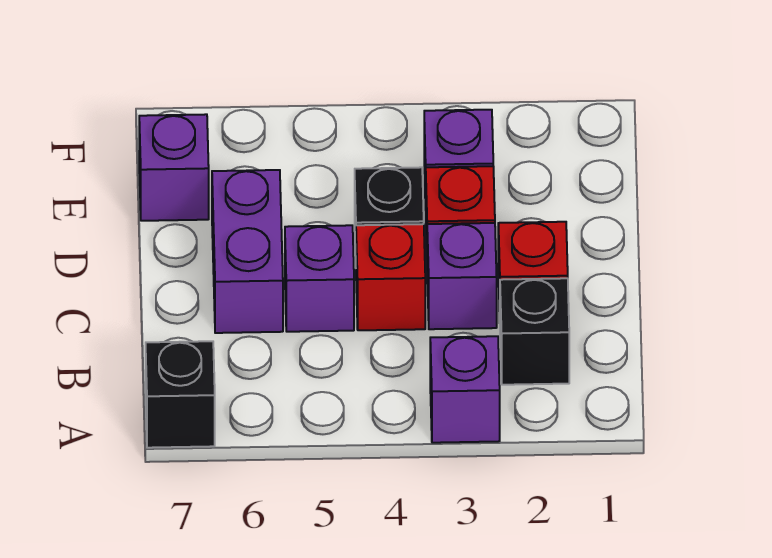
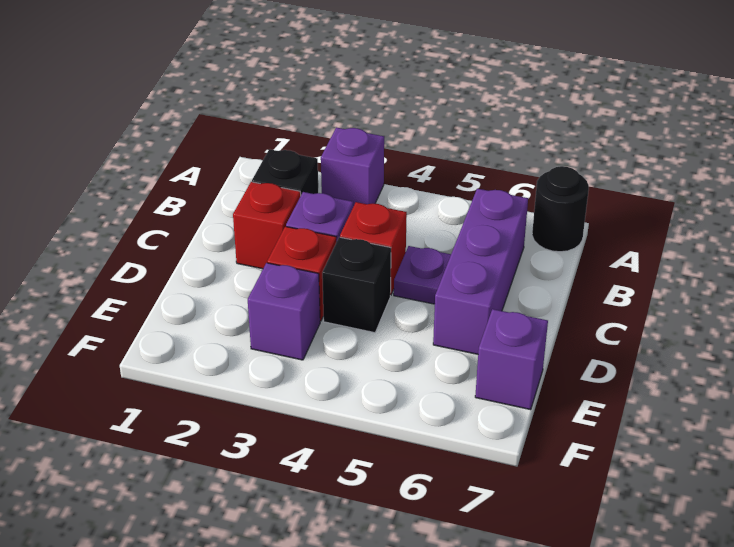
black brick A7 level 1 -> black round brick A7 level 1
purple brick C5 level 1 -> purple plate C5 level 1
purple brick C6:D6 level 1 -> purple brick B6:D6 level 1

